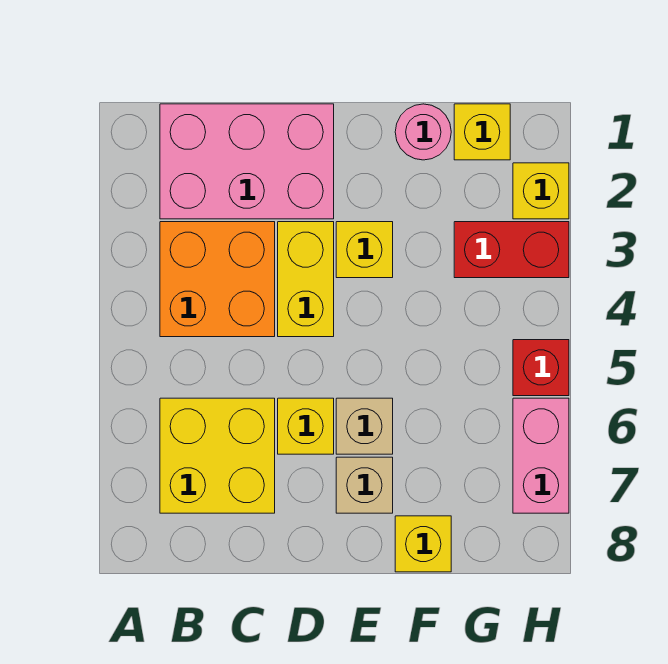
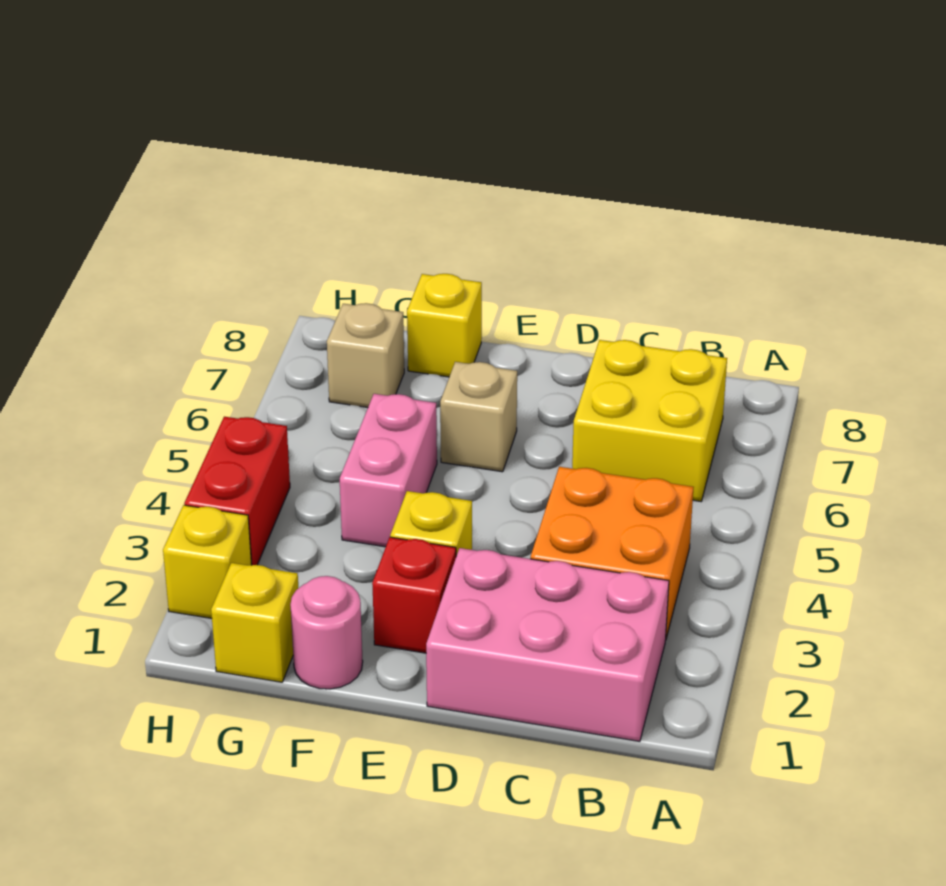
yellow brick D3:D4 level 1 -> none
yellow brick D6 level 1 -> none
tan brick E7 level 1 -> tan brick G7 level 1
red brick G3:H3 level 1 -> red brick H3:H4 level 1
red brick H5 level 1 -> red brick E2 level 1
pink brick H6:H7 level 1 -> pink brick F4:F5 level 1

